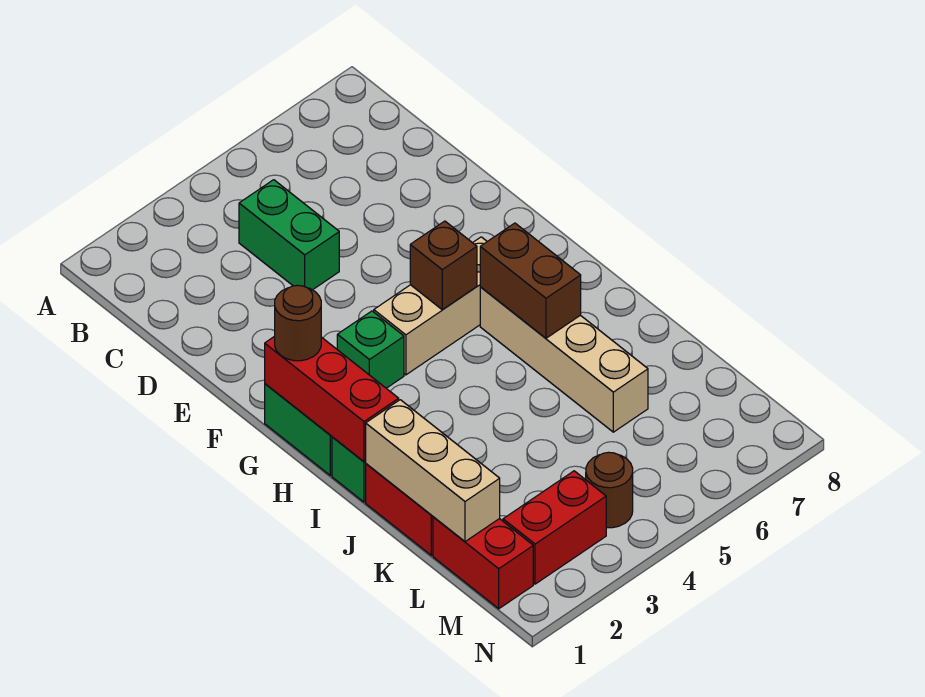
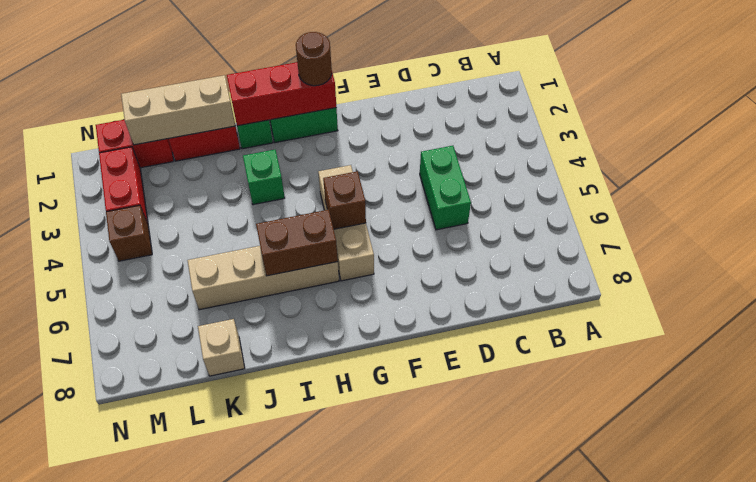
green brick C4:D4 level 1 -> green brick D4:D5 level 1
green brick G3 level 1 -> green brick I3 level 1
none -> tan brick K8 level 1
brown round brick M4 level 1 -> brown brick M4 level 1

